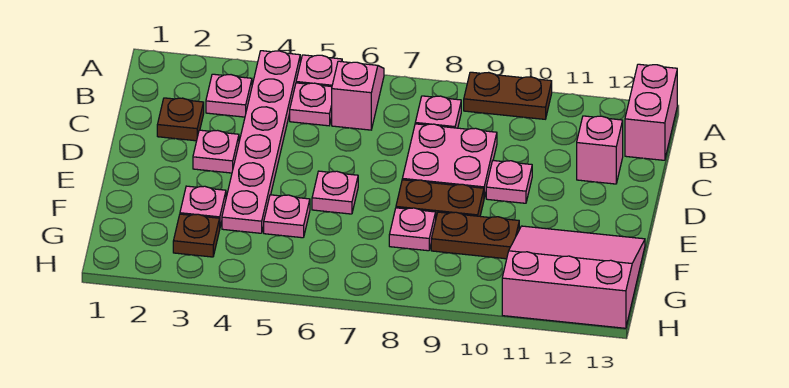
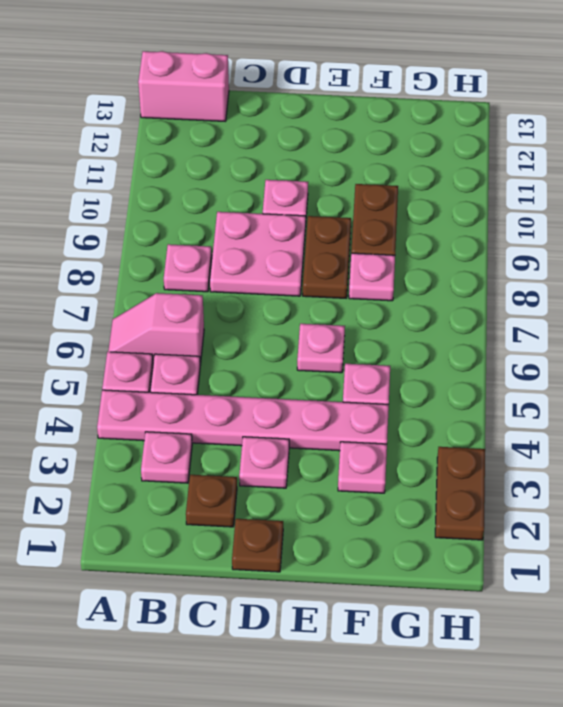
brown plate A9:A10 level 1 -> brown plate H2:H3 level 1
pink brick C12 level 1 -> none
pink slope F11:H13 level 1 top H -> none
brown plate G3 level 1 -> brown plate D1 level 1

